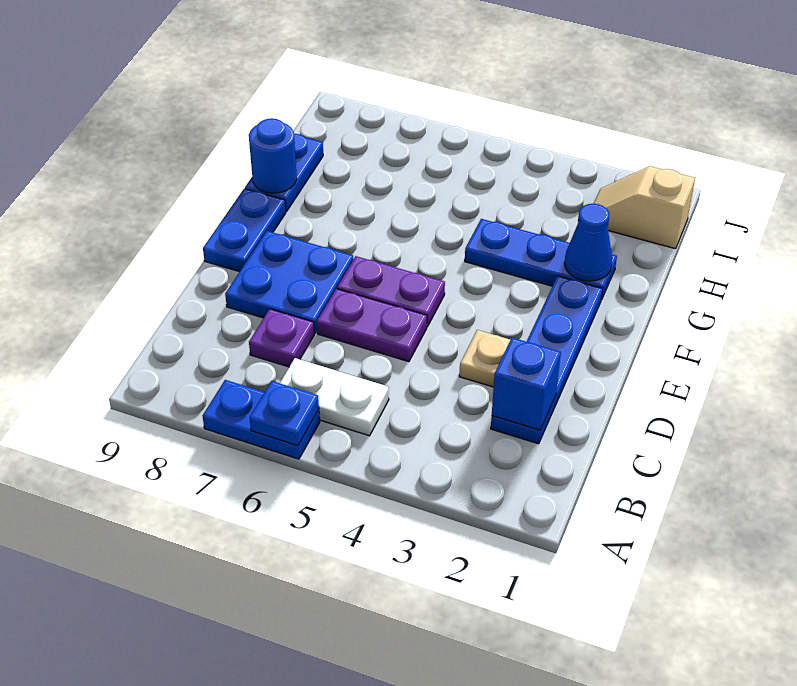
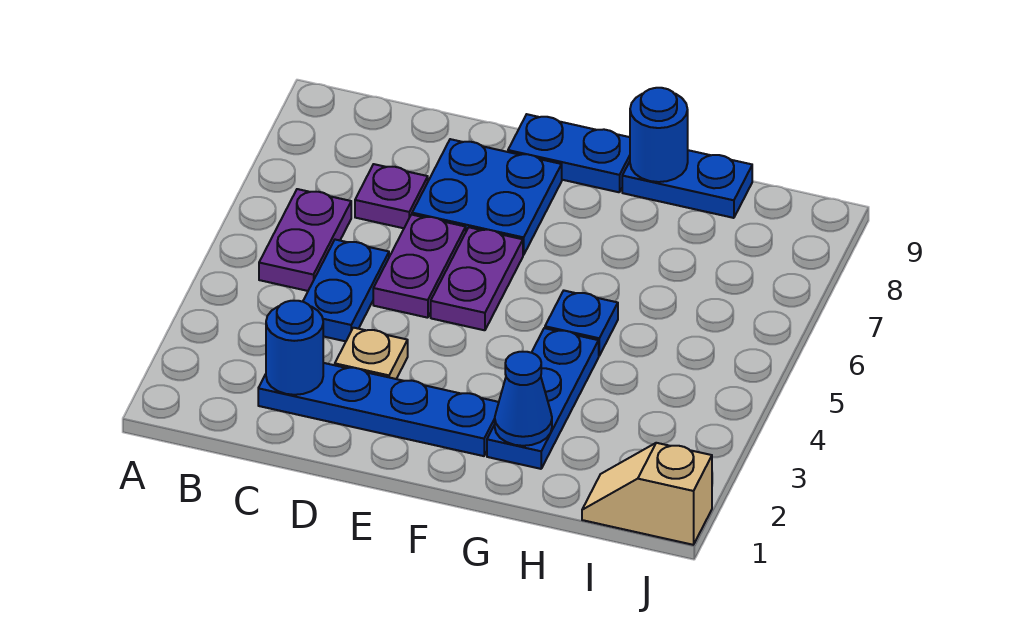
blue plate A6:A7 level 1 -> blue plate C4:C5 level 1
blue plate A6 level 2 -> blue plate G5 level 1
white plate B5:B6 level 1 -> purple plate B5:B6 level 1
blue brick C2 level 2 -> blue round brick C2 level 2
tan slope I1:I2 level 1 top 1 -> tan slope I1:J1 level 1 top J

